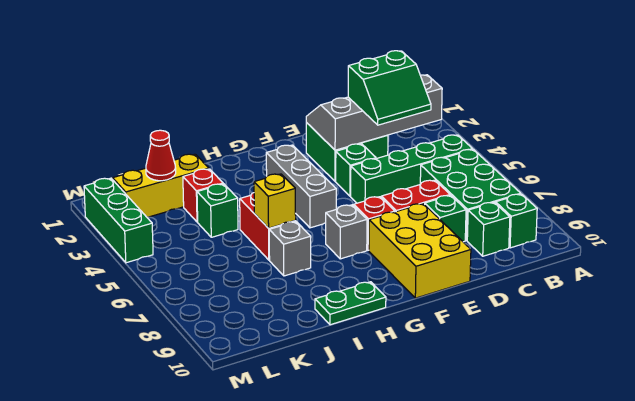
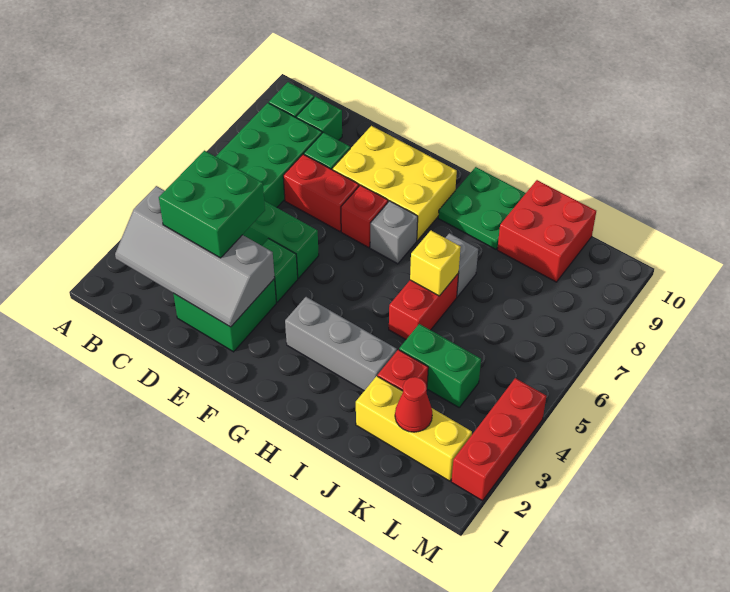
green slope C3:D4 level 3 top 3 -> green brick C3:D4 level 3
yellow brick E8:F10 level 1 -> yellow brick E8:G9 level 1
grey brick G3:G5 level 1 -> grey brick G3:I3 level 1
green plate H10:I10 level 1 -> green plate H9:I10 level 1
green brick J4 level 1 -> green brick J4:K4 level 1
none -> red brick J9:K10 level 1
green brick M2:M4 level 1 -> red brick M2:M4 level 1

